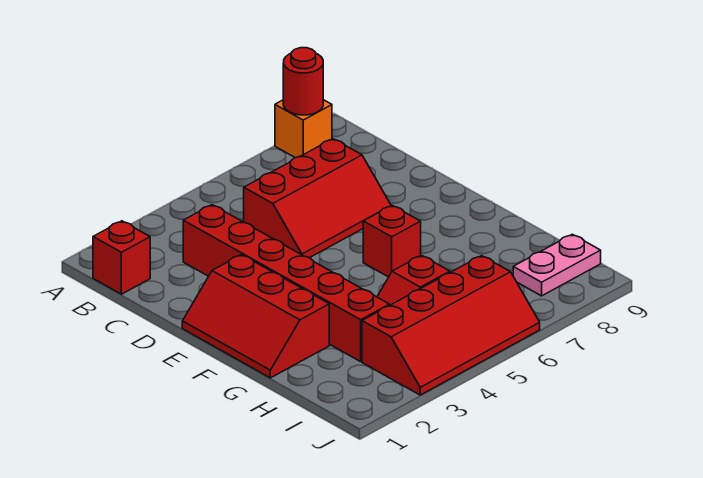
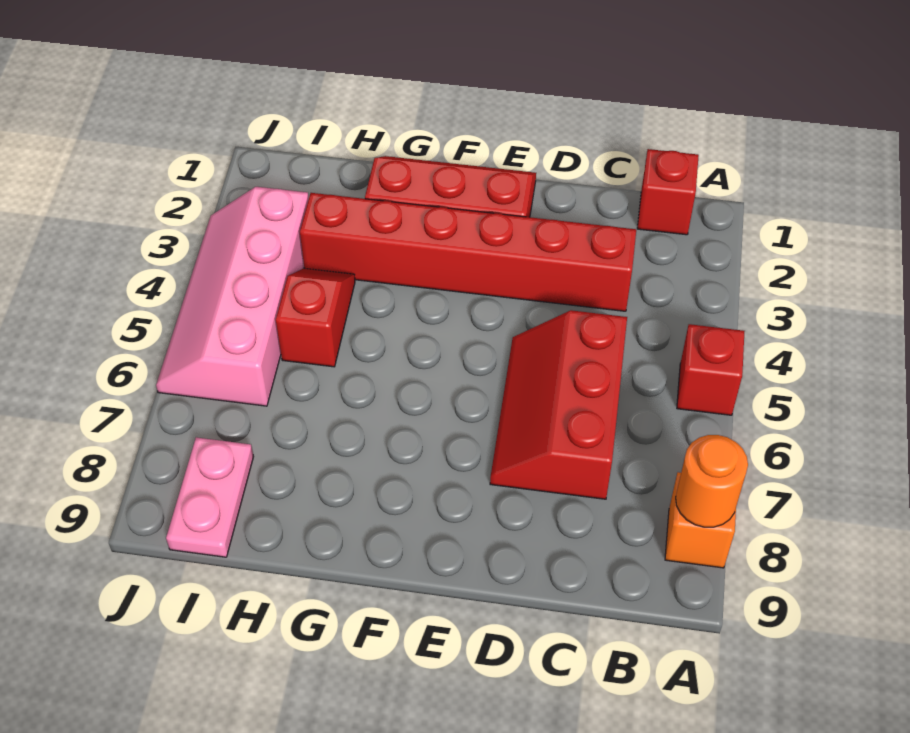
red round brick A8 level 2 -> orange round brick A8 level 2
red brick F6 level 1 -> red brick A5 level 1
red slope I3:J6 level 1 top I -> pink slope I3:J6 level 1 top I

